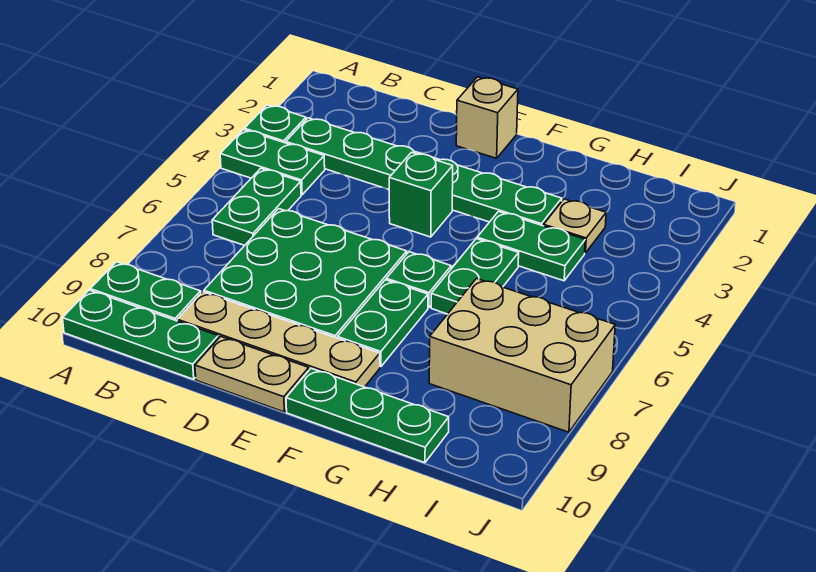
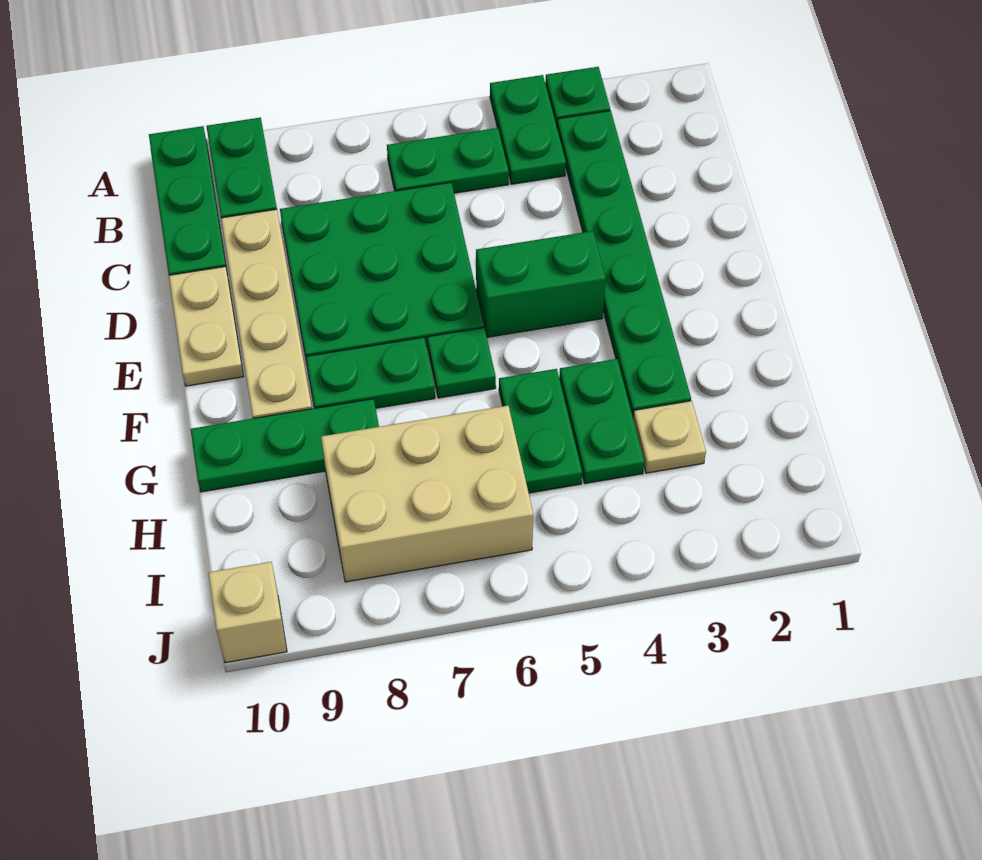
tan brick E1 level 1 -> tan brick J10 level 1
green brick E4 level 1 -> green brick E4:E5 level 1
green plate F10:H10 level 1 -> green plate G8:G10 level 1
green plate G5:G6 level 1 -> green plate G5:H5 level 1
tan brick H7:J8 level 1 -> tan brick H6:I8 level 1

